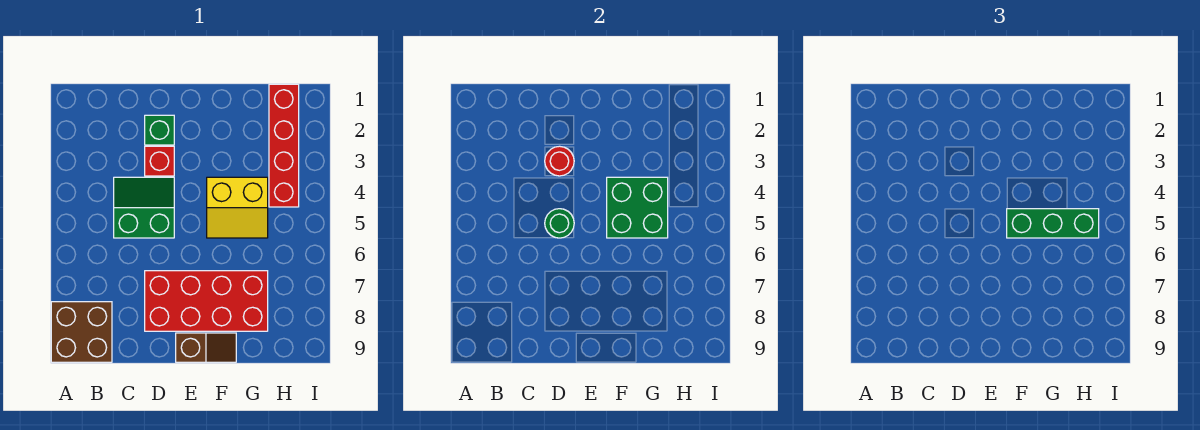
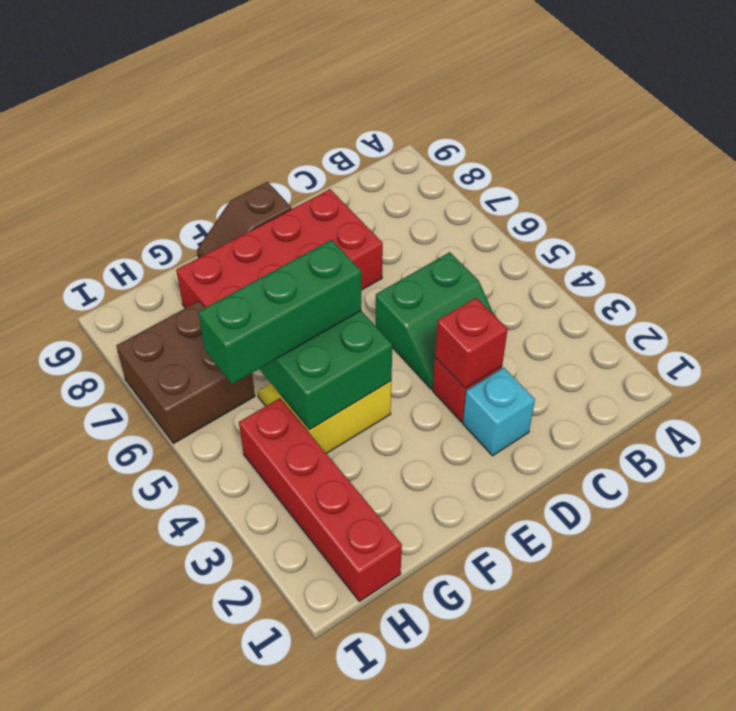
brown brick A8:B9 level 1 -> brown brick H6:I7 level 1
green brick D2 level 1 -> cyan brick D2 level 1
red round brick D3 level 2 -> red brick D3 level 2
green round brick D5 level 2 -> none

